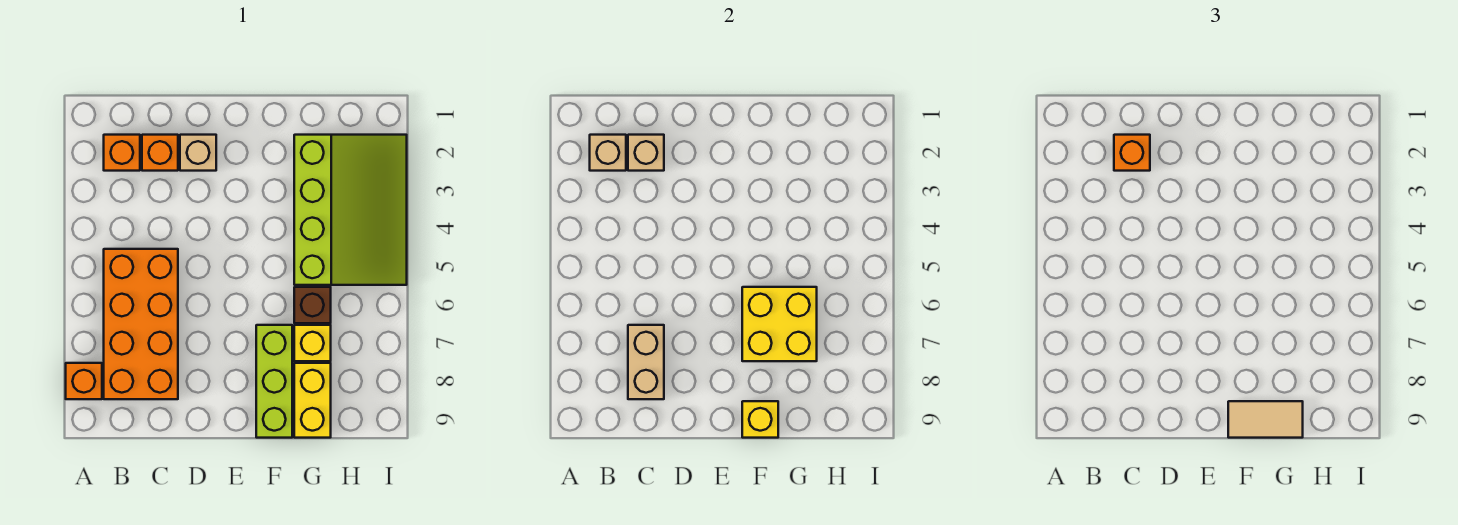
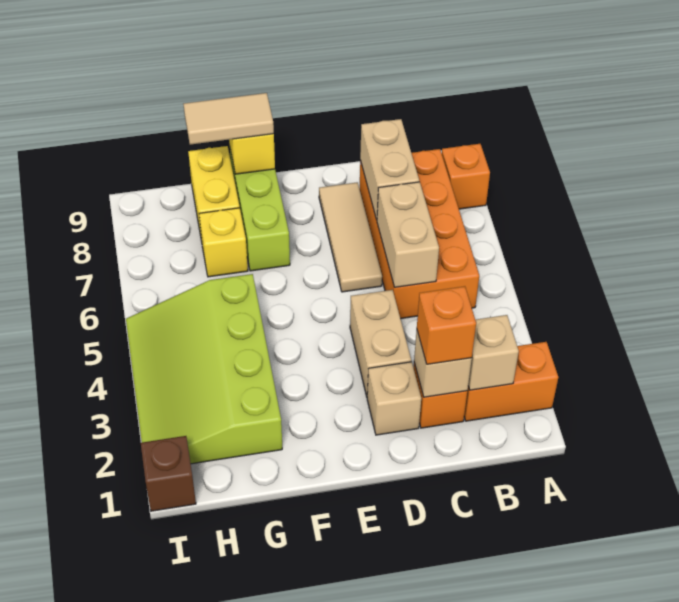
orange brick B2 level 1 -> orange brick A2:B2 level 1
none -> tan brick C5:C6 level 2
none -> tan brick D3:D4 level 1
none -> tan tile D6:D8 level 1
yellow brick F6:G7 level 2 -> none
brown brick G6 level 1 -> brown brick I1 level 1

